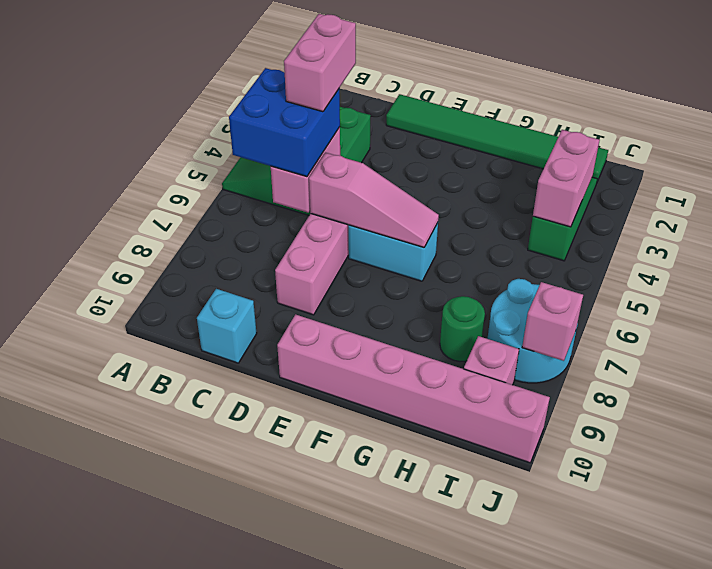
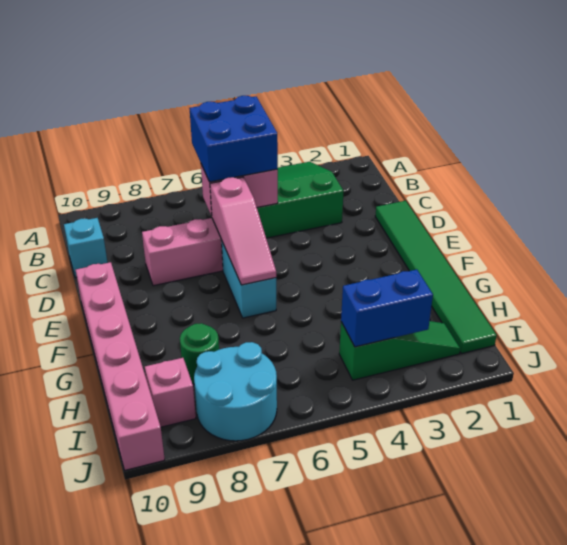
pink brick C4:C5 level 4 -> none
pink brick I3:I4 level 2 -> blue brick I3:I4 level 2
pink brick J8 level 2 -> none

